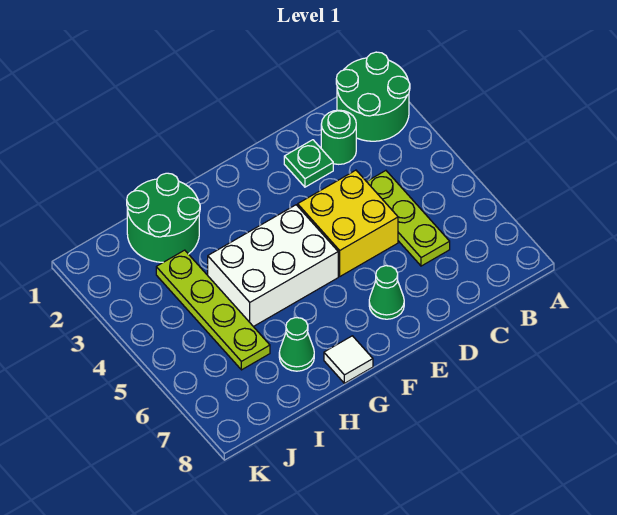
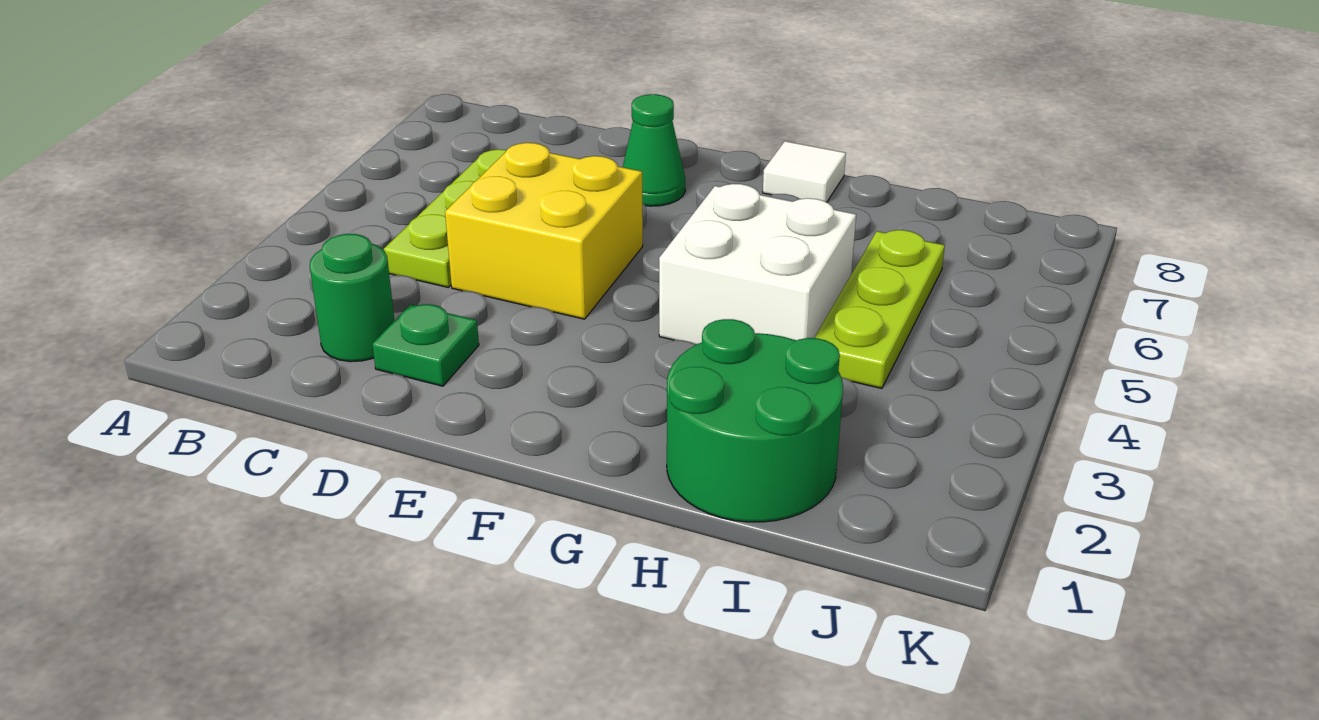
green round brick A1:B2 level 1 -> none
white brick F4:H5 level 1 -> white brick G4:H5 level 1
green cone H7 level 1 -> none
lime plate I3:I6 level 1 -> lime plate I4:I6 level 1

